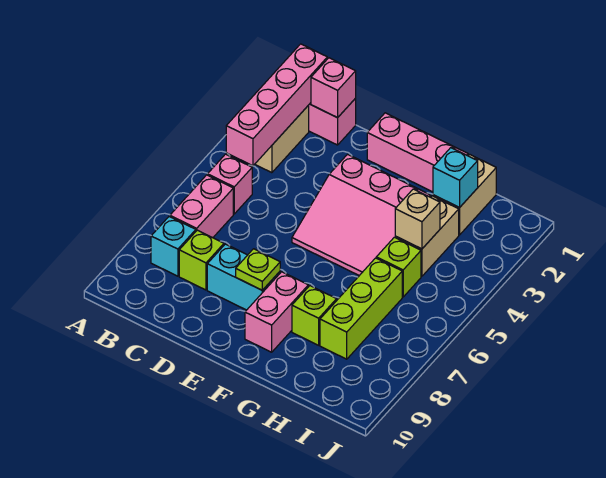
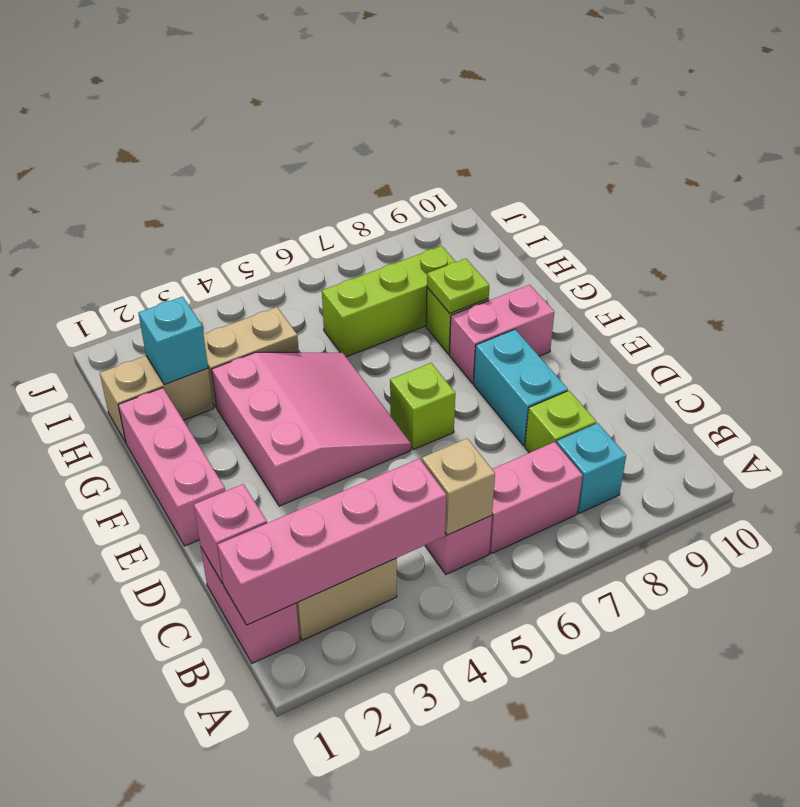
lime plate E8 level 2 -> lime plate G8 level 2
tan brick H4 level 2 -> tan brick B5 level 2
lime brick H5 level 1 -> lime brick E6 level 1

